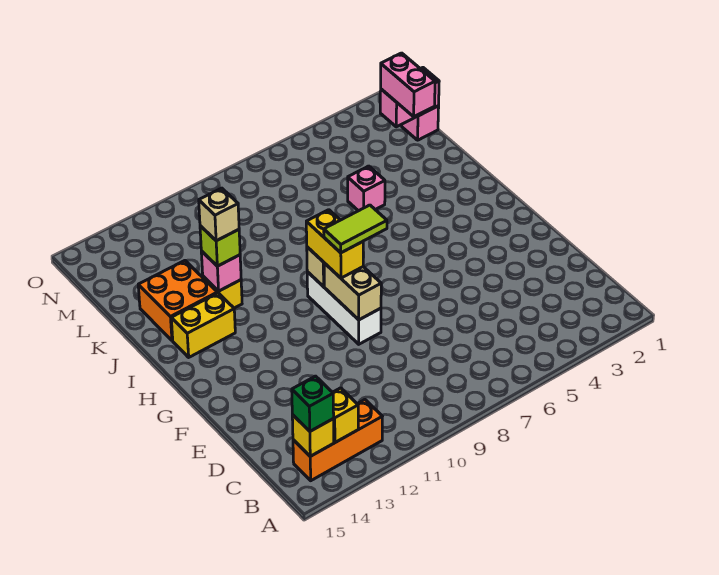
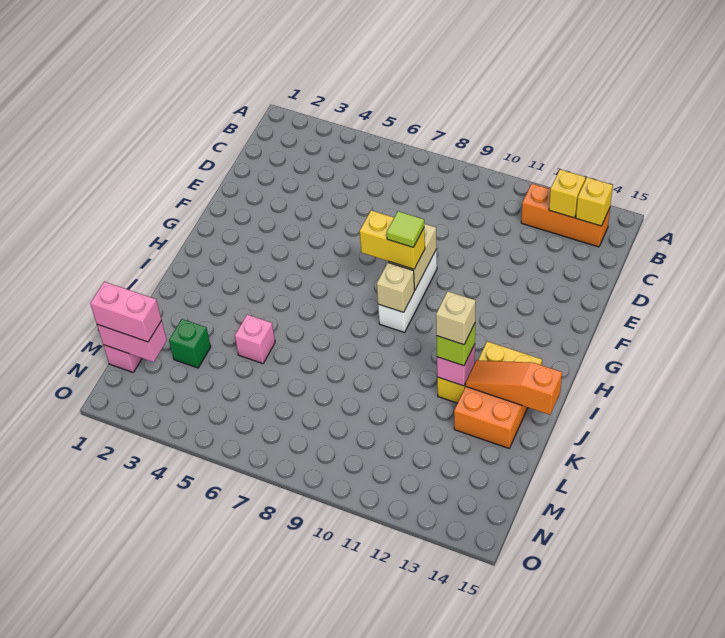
green brick B14 level 3 -> green brick L3 level 1
lime tile G8:G9 level 4 -> lime tile G9 level 4
yellow brick G9:H9 level 3 -> yellow brick G8:G9 level 3
none -> orange slope J13:J15 level 2 top 15
pink brick L2:M2 level 3 -> pink brick M1:M2 level 3

